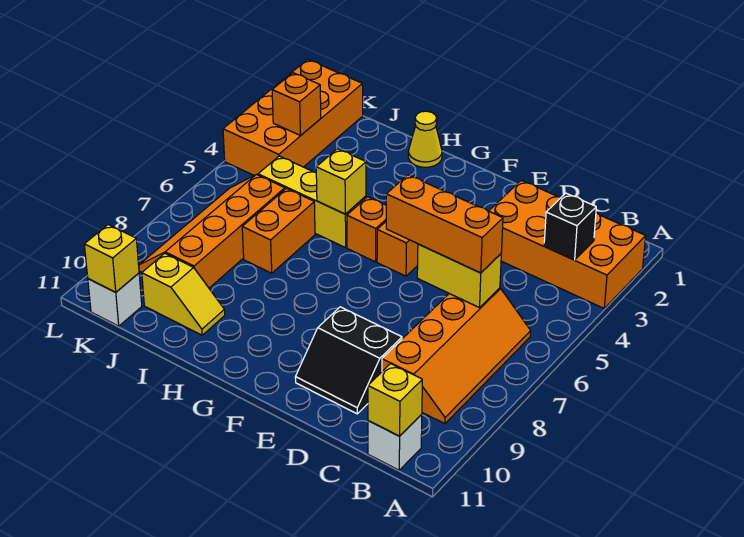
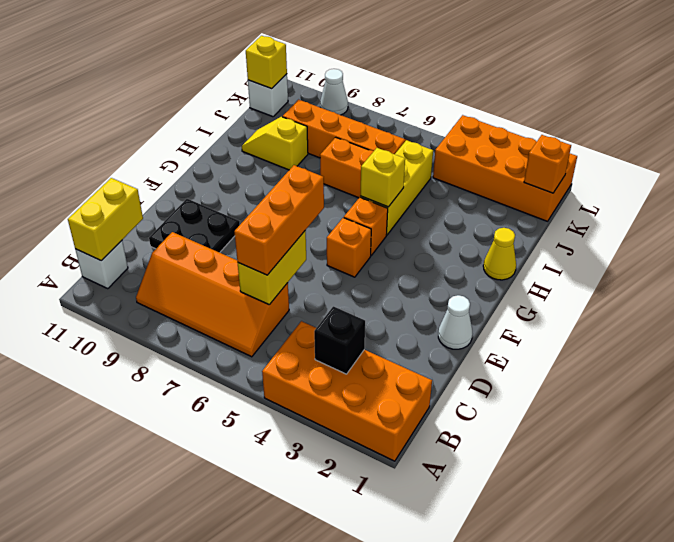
orange brick A2:D3 level 1 -> orange brick A1:B4 level 1
yellow brick B11 level 2 -> yellow brick B11:C11 level 2
black slope D9:E10 level 1 top 9 -> black plate D9:E10 level 1
none -> white cone E1 level 1
yellow slope I10:J10 level 1 top J -> yellow slope I9:I10 level 1 top 9
orange brick K3 level 2 -> orange brick K1 level 2
none -> white cone L9 level 1

